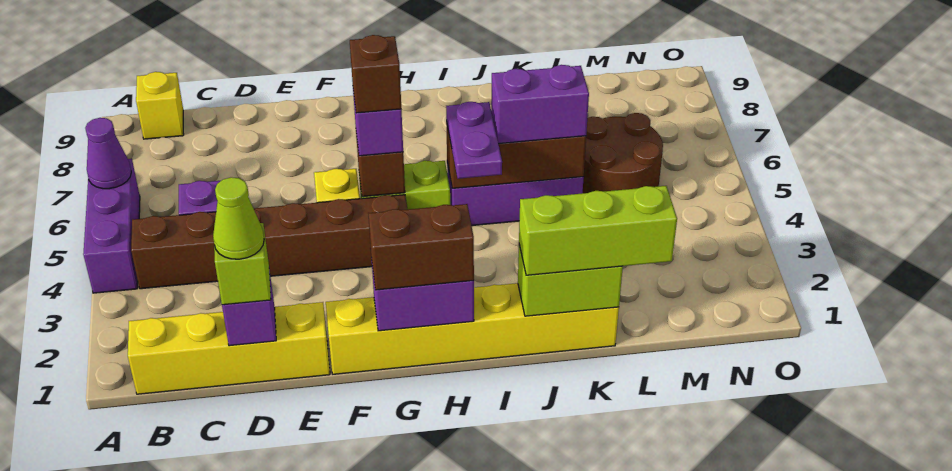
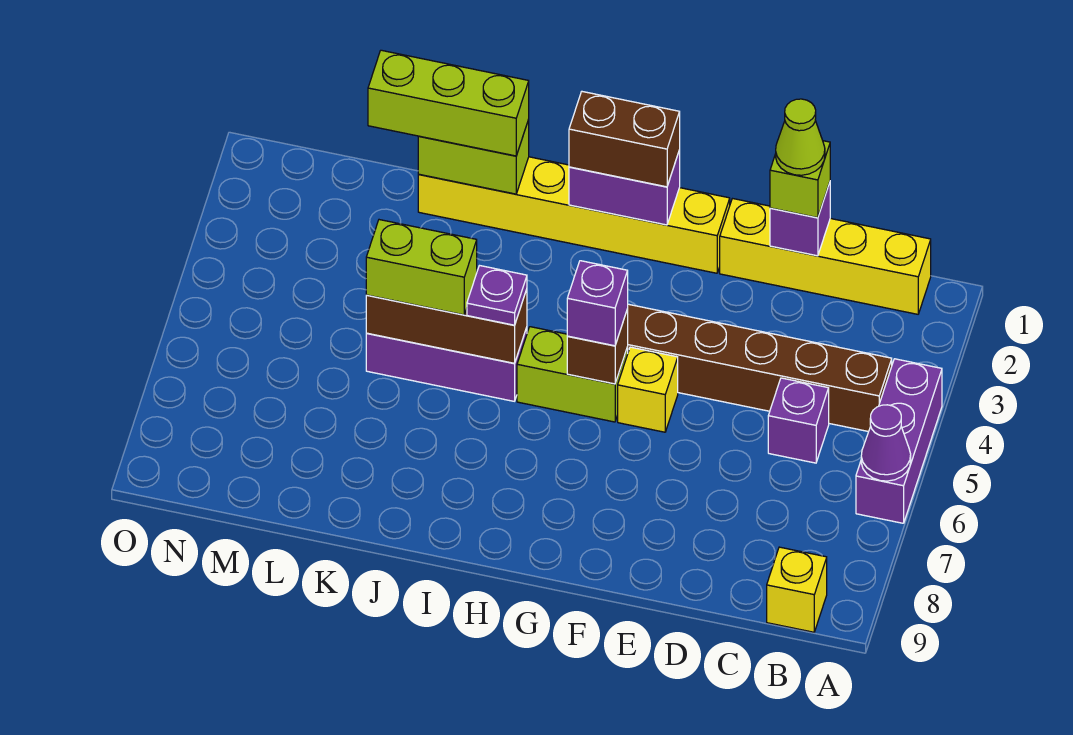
brown brick G5 level 4 -> none
purple plate I4:I5 level 3 -> purple plate I5 level 3
purple brick J5:K5 level 3 -> lime brick J5:K5 level 3
brown round brick L5:M6 level 1 -> none

